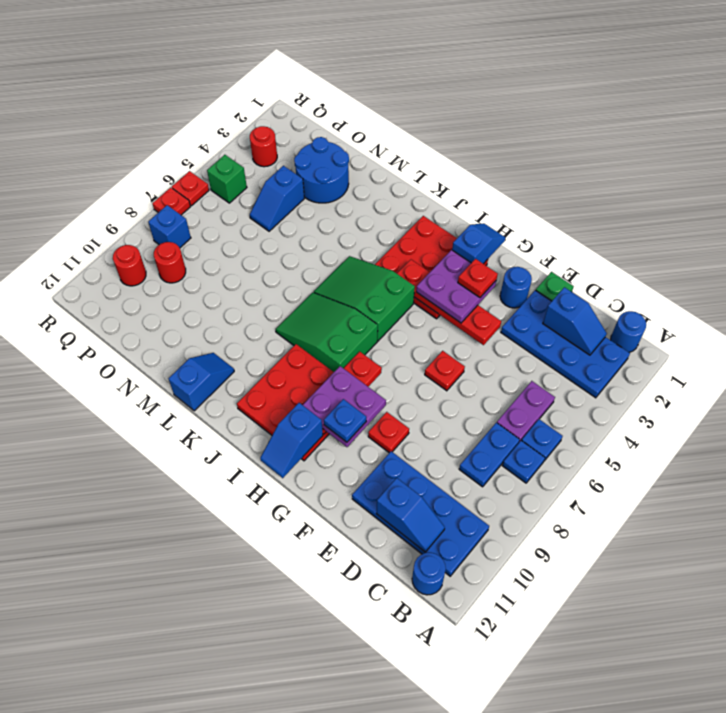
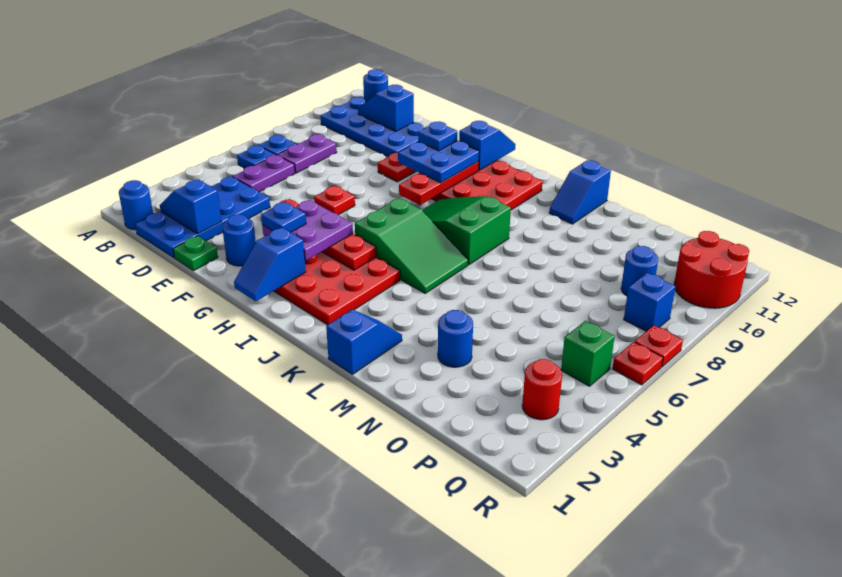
blue plate B2:E3 level 1 -> blue plate C1:D4 level 1
blue plate C7:C8 level 1 -> purple plate C7:C8 level 1
red plate G3 level 4 -> blue plate G3 level 4
purple plate G9:H10 level 3 -> blue plate G9:H10 level 3
green slope I7:K8 level 1 top I -> green slope I7:K8 level 1 top K
blue round brick N2:O3 level 1 -> blue round brick N3 level 1
blue slope O4:O5 level 1 top 4 -> blue slope L1:L2 level 1 top 1
red round brick P9 level 1 -> blue round brick P9 level 1
red round brick Q10 level 1 -> red round brick Q10:R11 level 1

